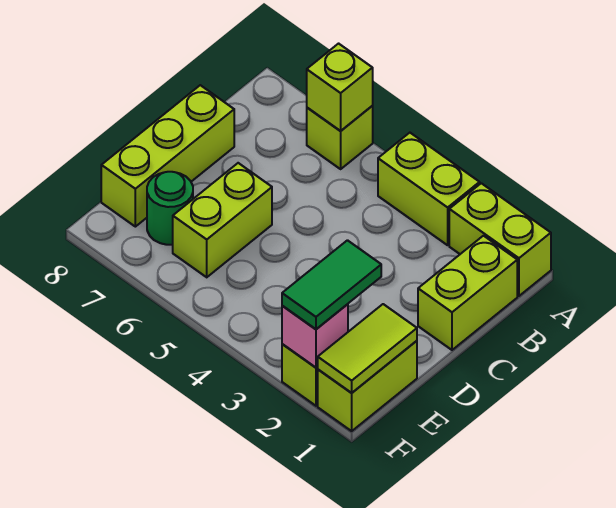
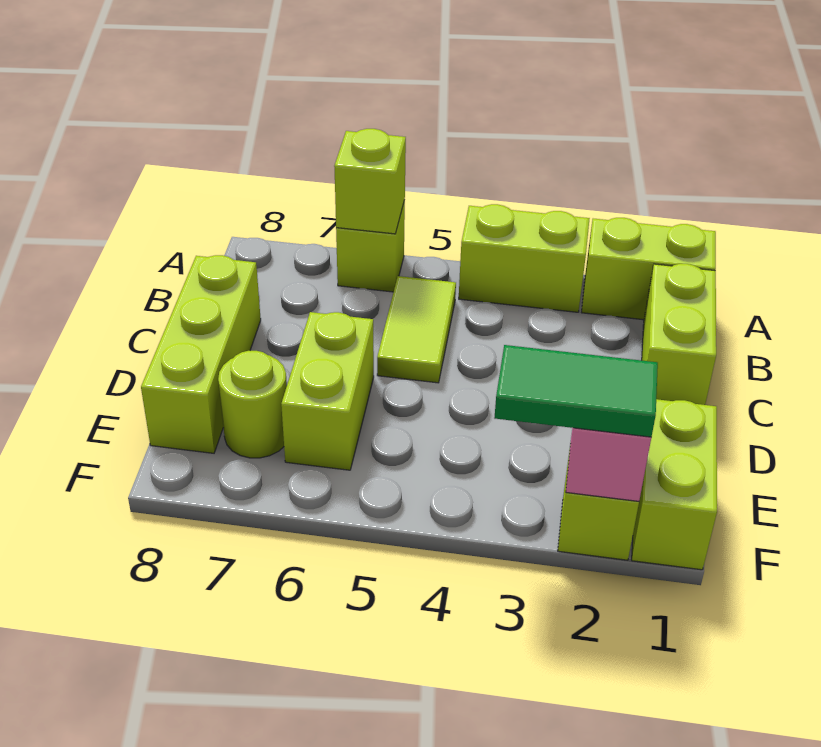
lime tile E1:F1 level 2 -> lime tile B5:C5 level 1
green tile E2:F2 level 3 -> green tile F2:F3 level 3
green round brick E7 level 1 -> lime round brick E7 level 1

